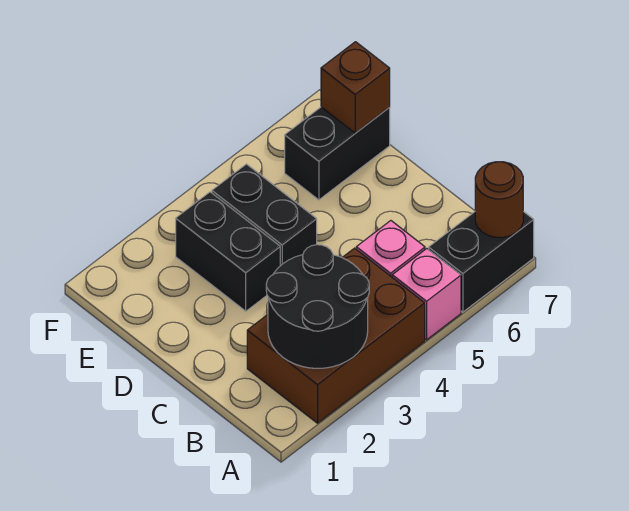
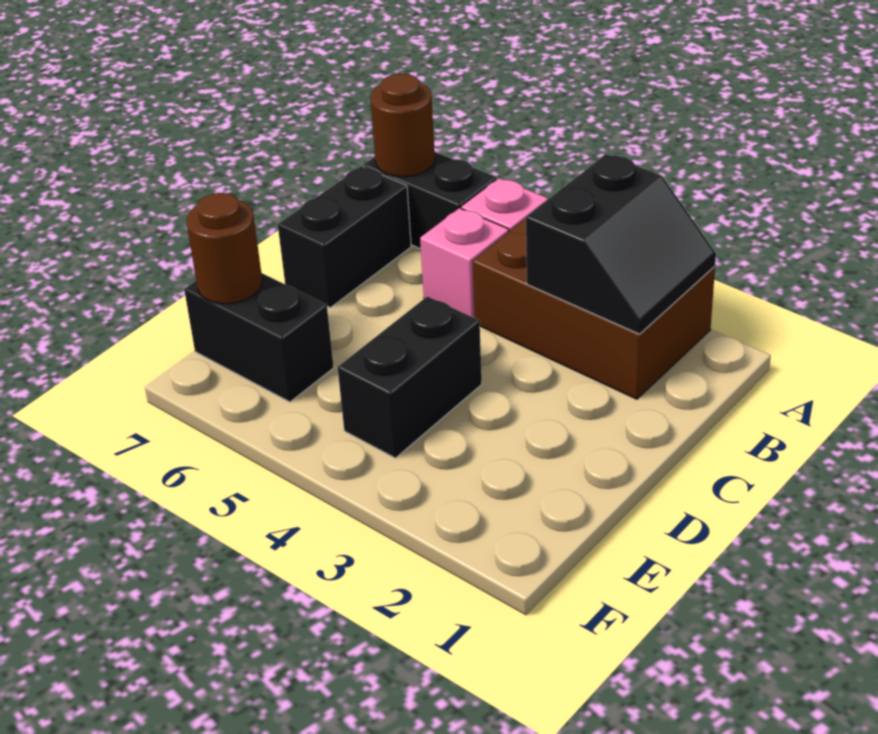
black round brick A2:B3 level 2 -> black slope A2:B3 level 2 top 3
black brick D3:E3 level 1 -> black brick B7:C7 level 1
brown brick E7 level 2 -> brown round brick E7 level 2

